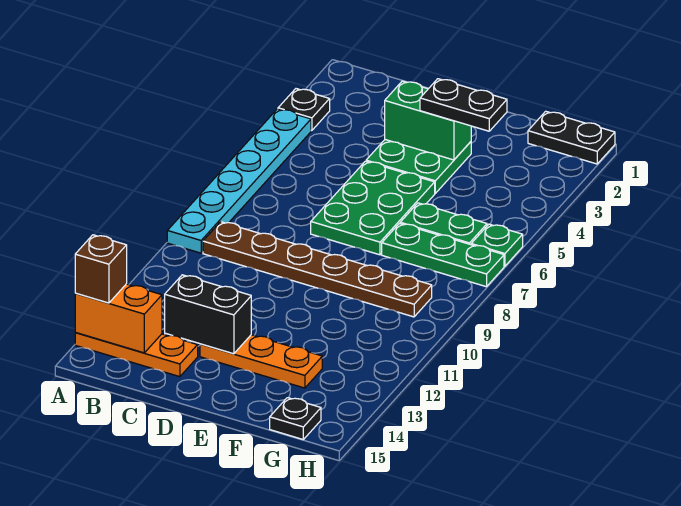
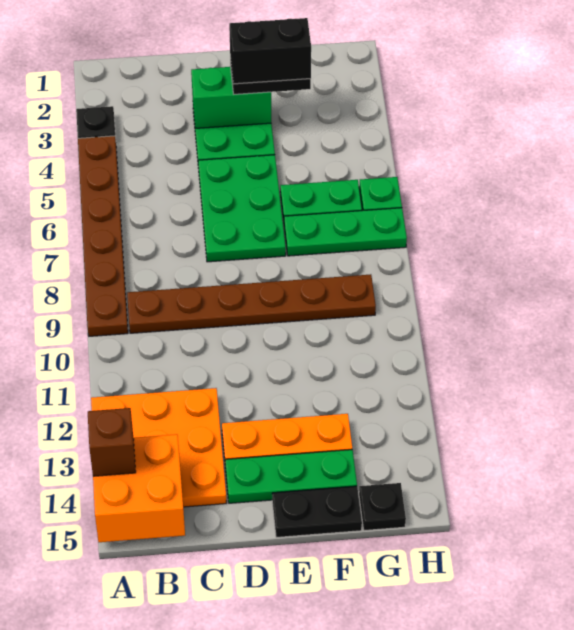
cyan plate A4:A9 level 1 -> brown plate A4:A9 level 1
orange plate A14:C14 level 1 -> orange plate A12:C14 level 1
orange brick A14:B14 level 2 -> orange brick A14:B15 level 2
black brick C13:D13 level 2 -> black brick E3:F3 level 4
none -> green plate D14:F14 level 1
black plate G1:H1 level 1 -> black plate E15:F15 level 1

